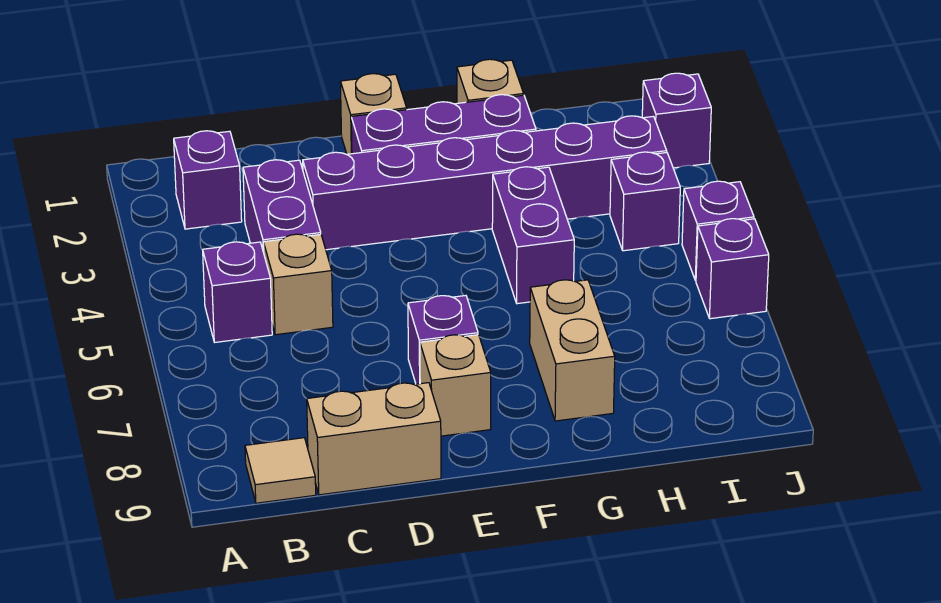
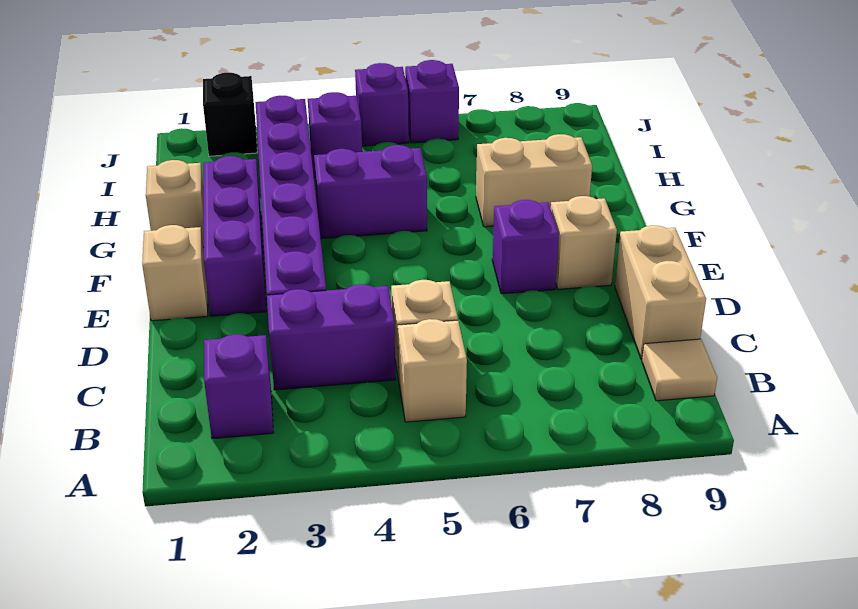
purple brick B5 level 1 -> tan brick B5 level 1
purple brick J2 level 1 -> black brick J2 level 1

